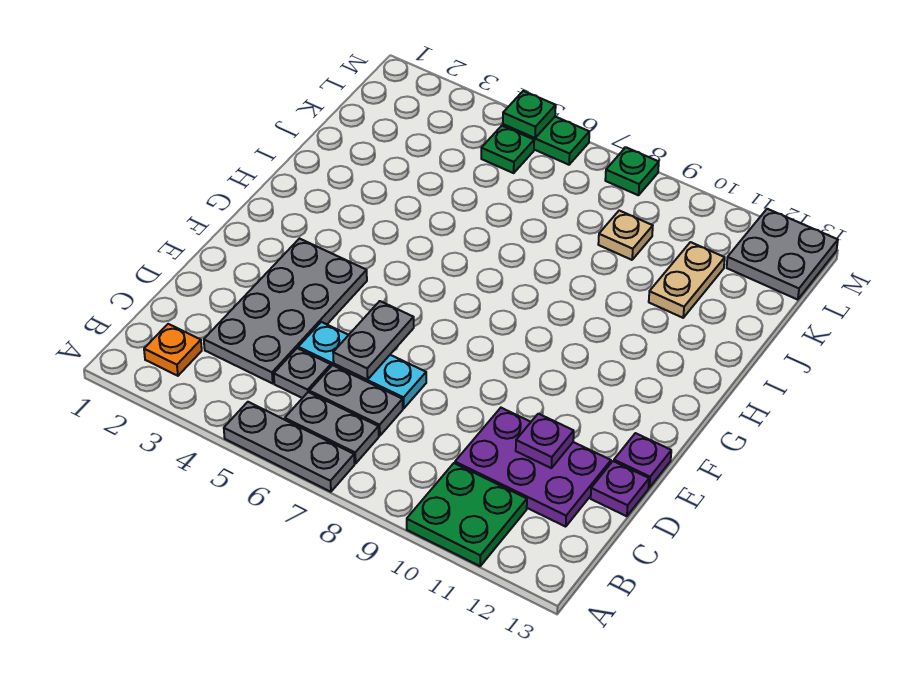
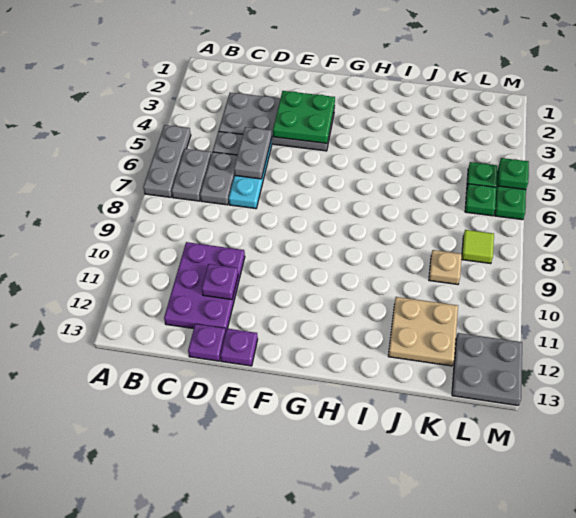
green plate A10:B11 level 1 -> green plate E3:F4 level 2
orange plate B2 level 1 -> none
grey plate D6:E6 level 2 -> grey plate D5:D6 level 2
tan plate J11:K11 level 1 -> tan plate J11:K12 level 1
none -> lime tile L8 level 1
green plate M8 level 1 -> green plate L6 level 1

